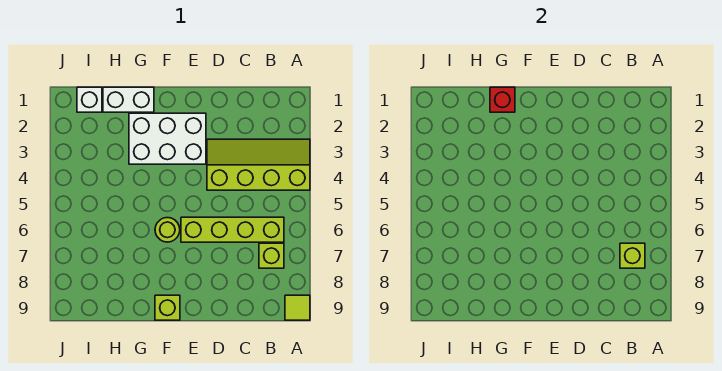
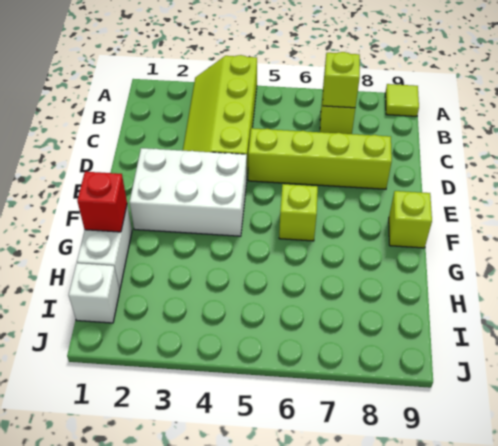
lime brick B6:E6 level 1 -> lime brick D5:D8 level 1
white brick E2:G3 level 1 -> white brick E2:F4 level 1
lime round brick F6 level 1 -> lime brick F6 level 1

